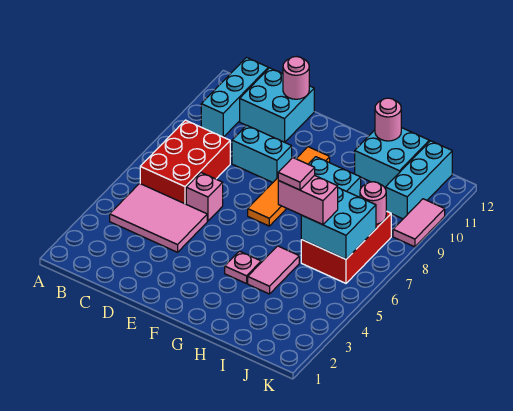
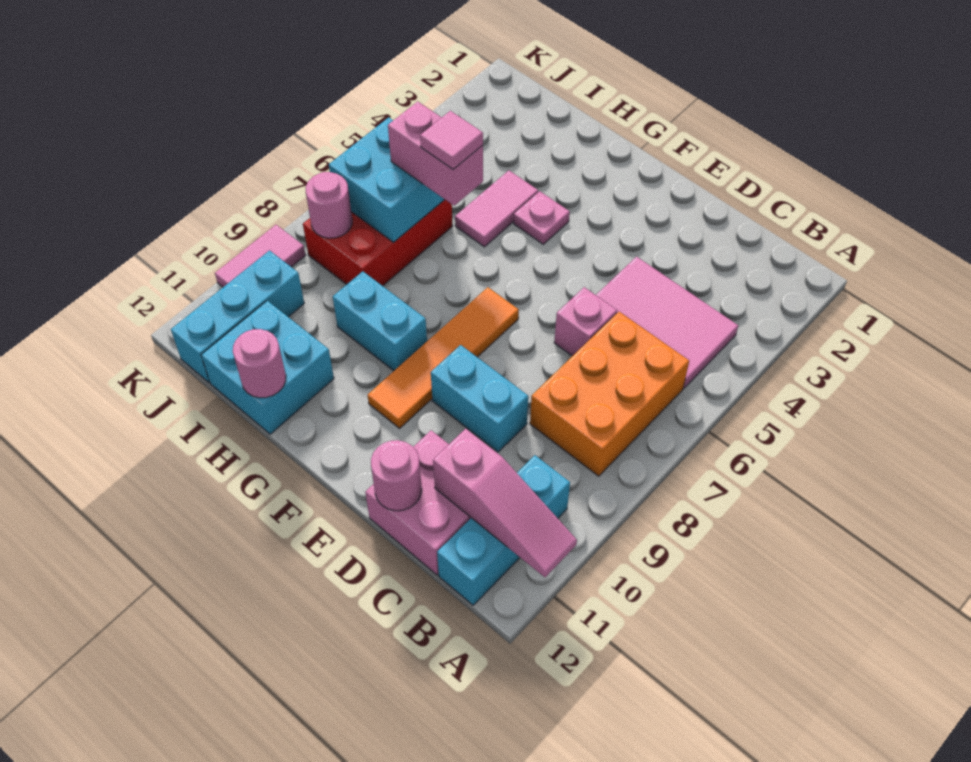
none -> pink slope A11:C11 level 2 top C
red brick B6:C8 level 1 -> orange brick B6:C8 level 1
cyan brick C11:D12 level 1 -> pink brick C11:D12 level 1

